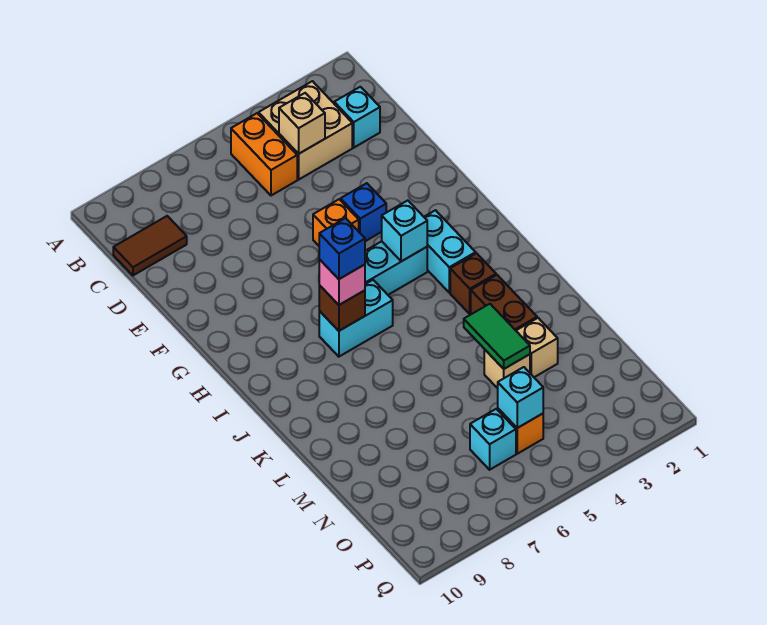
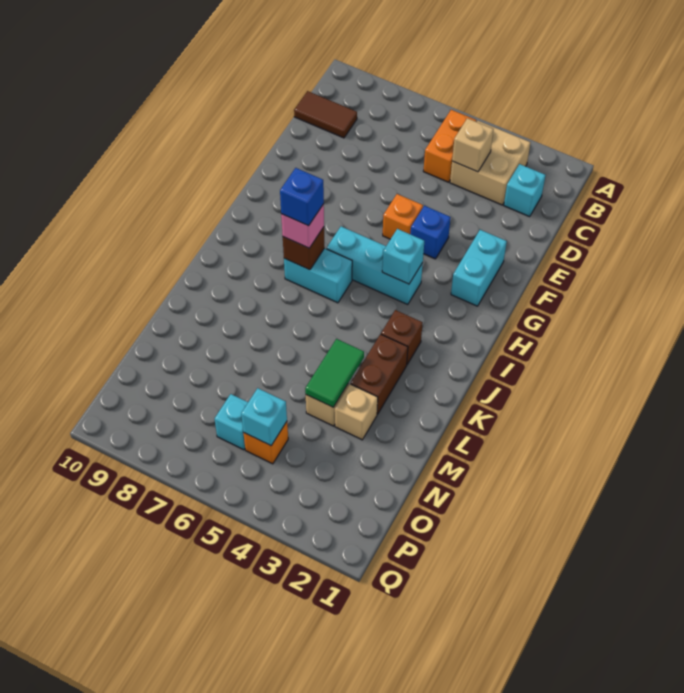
cyan brick H3:I3 level 1 -> cyan brick F2:G2 level 1

